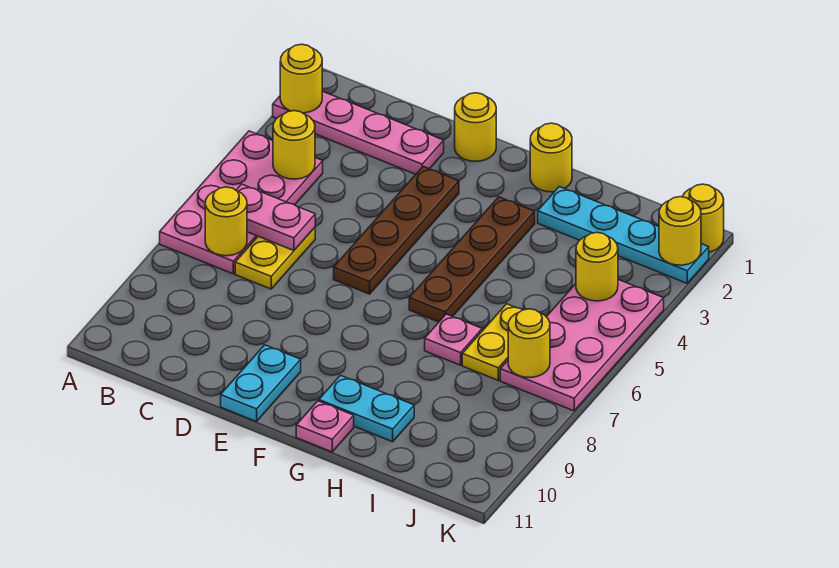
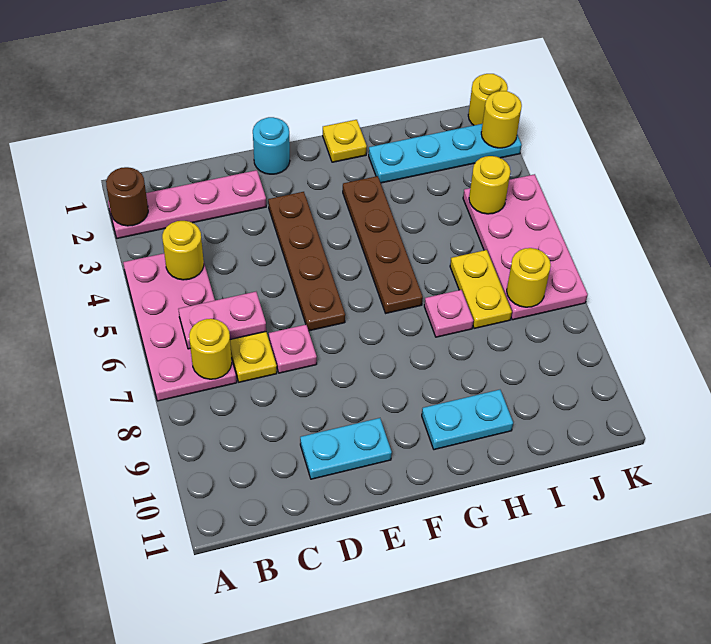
yellow round brick A2 level 2 -> brown round brick A2 level 2
yellow round brick E1 level 1 -> cyan round brick E1 level 1
cyan plate E10:E11 level 1 -> cyan plate D10:E10 level 1
yellow round brick G1 level 1 -> yellow plate G1 level 1
pink plate G11 level 1 -> pink plate D7 level 1

